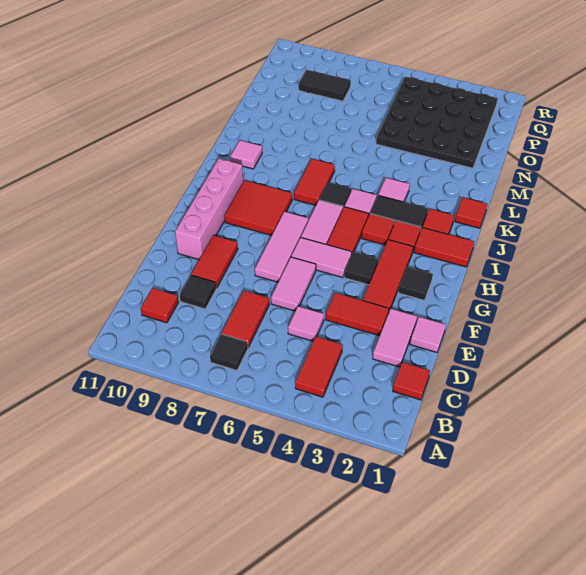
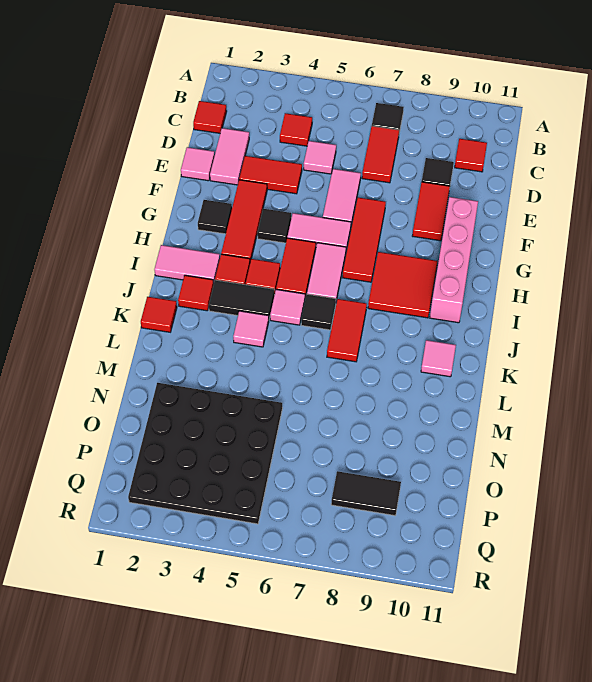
red tile B4:C4 level 1 -> red tile C4 level 1
pink tile F7:H7 level 1 -> red tile F7:H7 level 1
red tile I1:I2 level 1 -> pink tile I1:I2 level 1

